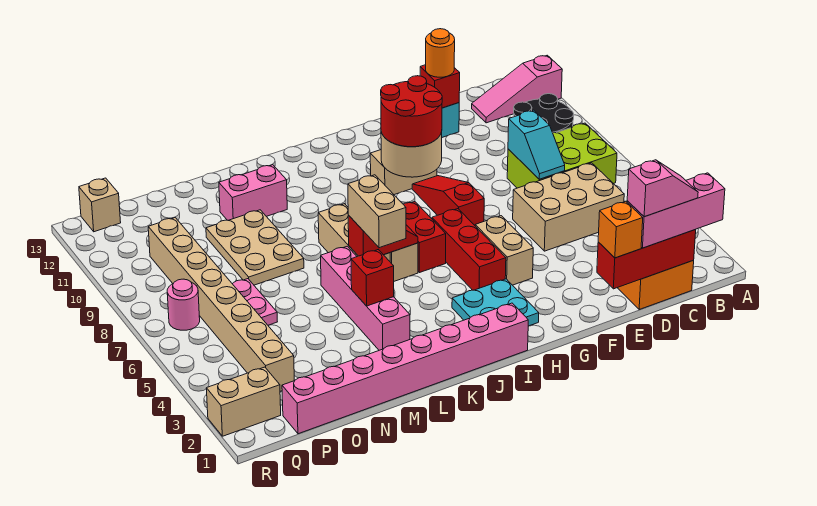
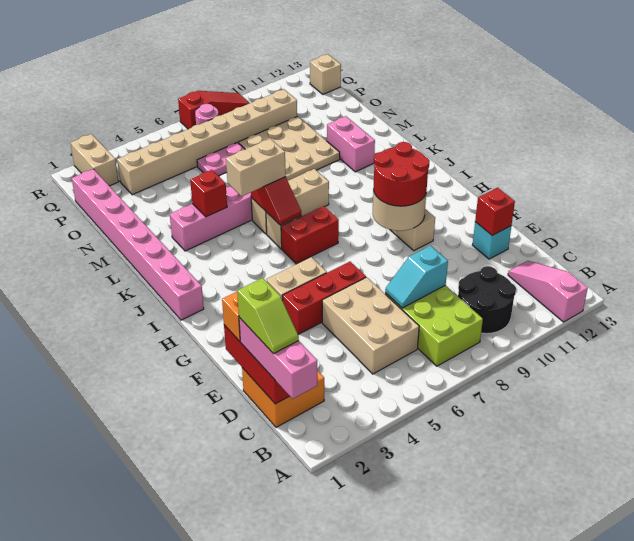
pink slope C1:D1 level 4 top D -> lime slope C1:D1 level 4 top D
orange round brick E12 level 3 -> none
red slope G7:G9 level 1 top 7 -> red slope R7:R9 level 1 top 7
cyan plate H2:I3 level 1 -> none
red brick H4:H6 level 1 -> red brick F4:F6 level 1
tan plate M8:N10 level 1 -> tan plate M8:O10 level 1

